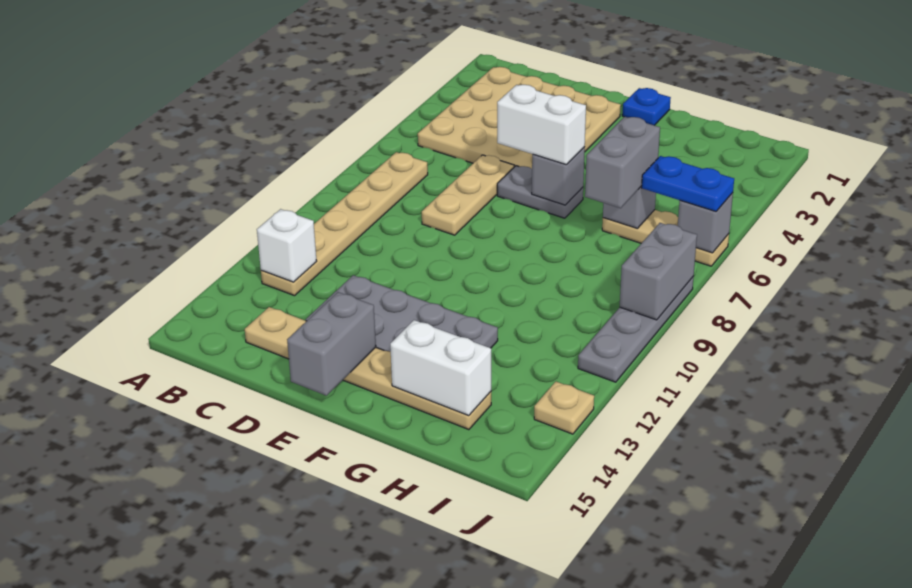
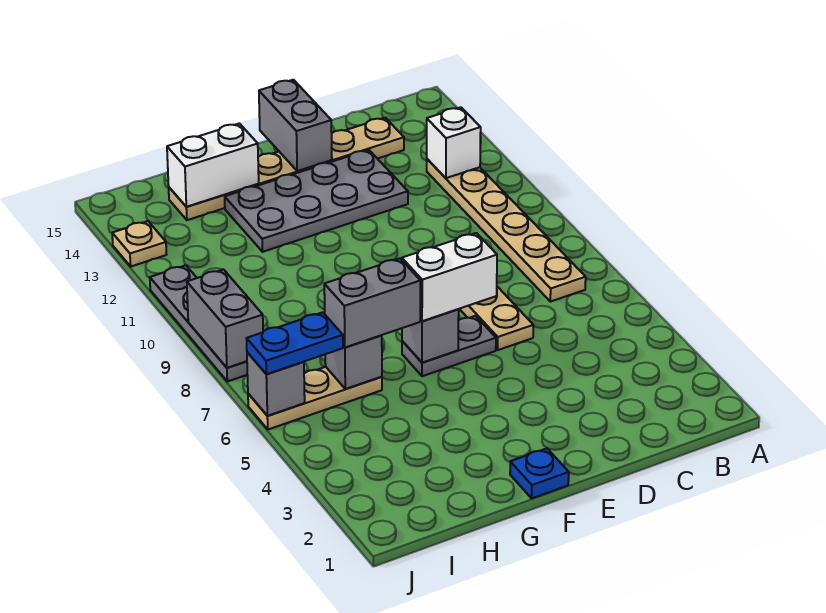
tan plate B2:E5 level 1 -> none
grey brick H6:H7 level 3 -> grey brick G6:H6 level 3

